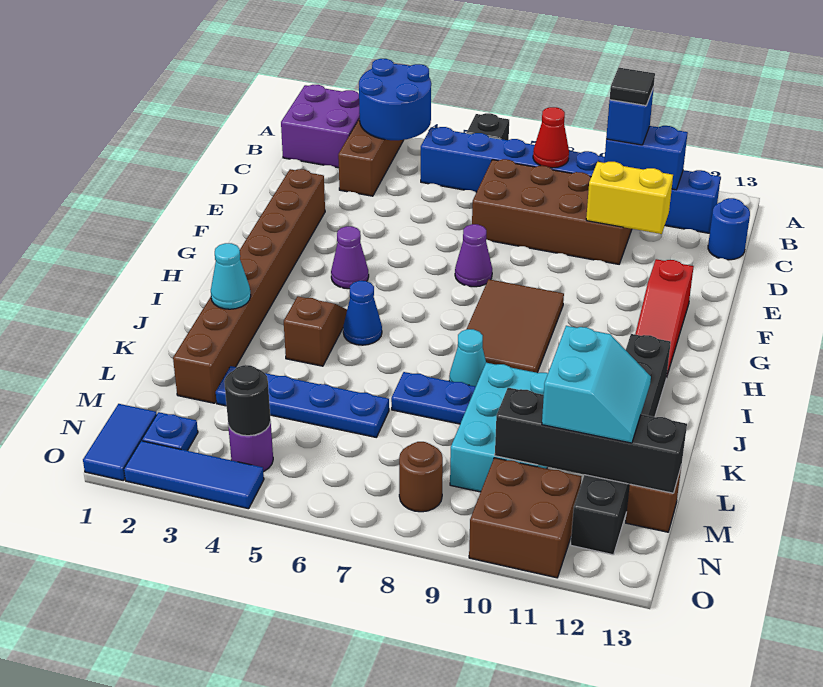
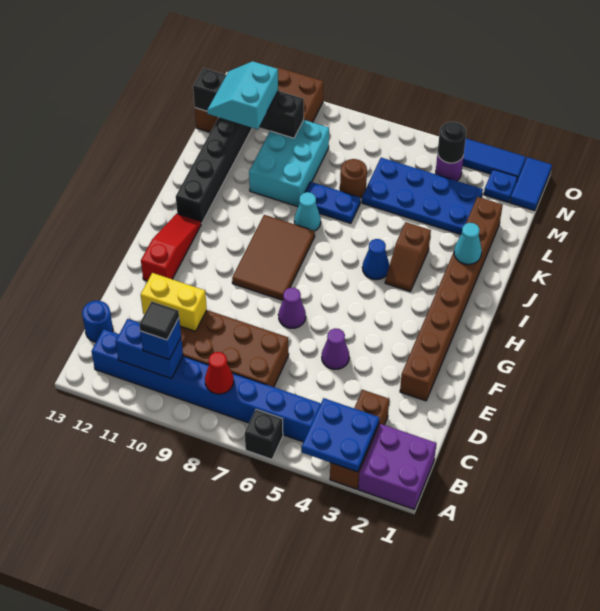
blue round brick A3:B4 level 2 -> blue plate A3:B4 level 2
purple cone G4 level 1 -> purple cone E5 level 1
blue plate L3:L6 level 1 -> blue plate L3:M6 level 1
brown round brick N8 level 1 -> brown round brick L7 level 1

